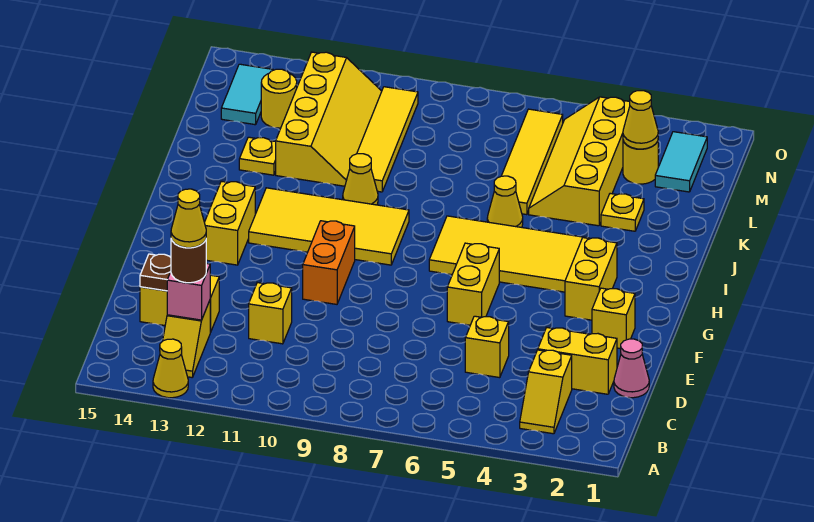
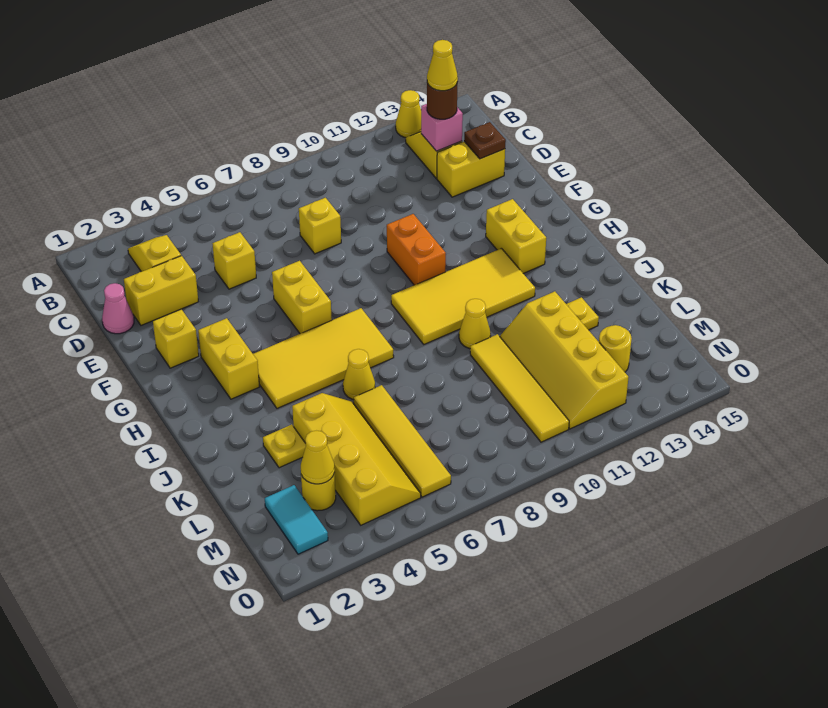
yellow brick D11 level 1 -> yellow brick D8 level 1
cyan tile M14:N14 level 1 -> none

